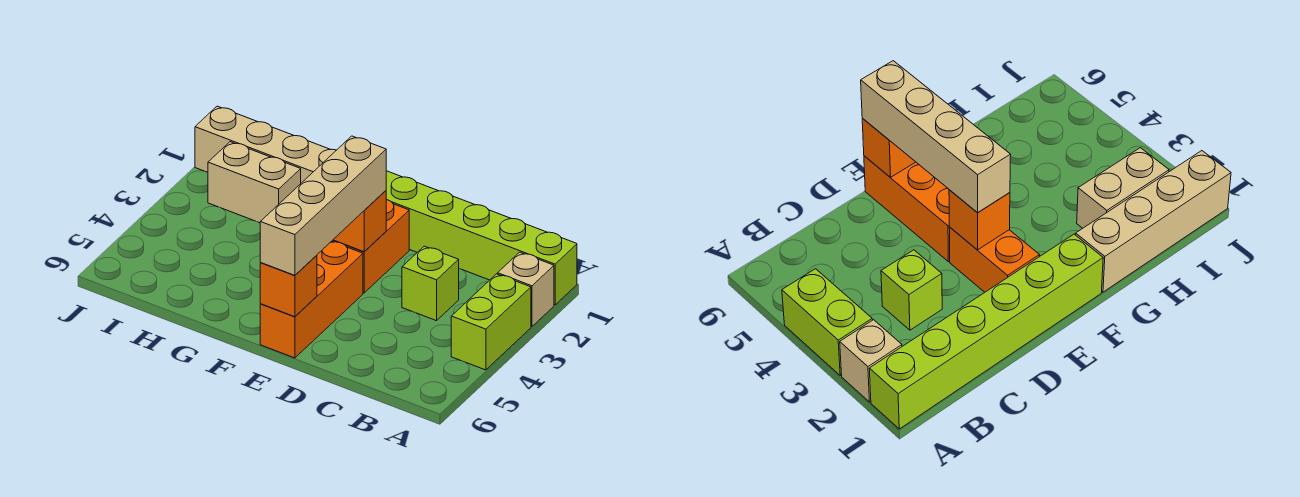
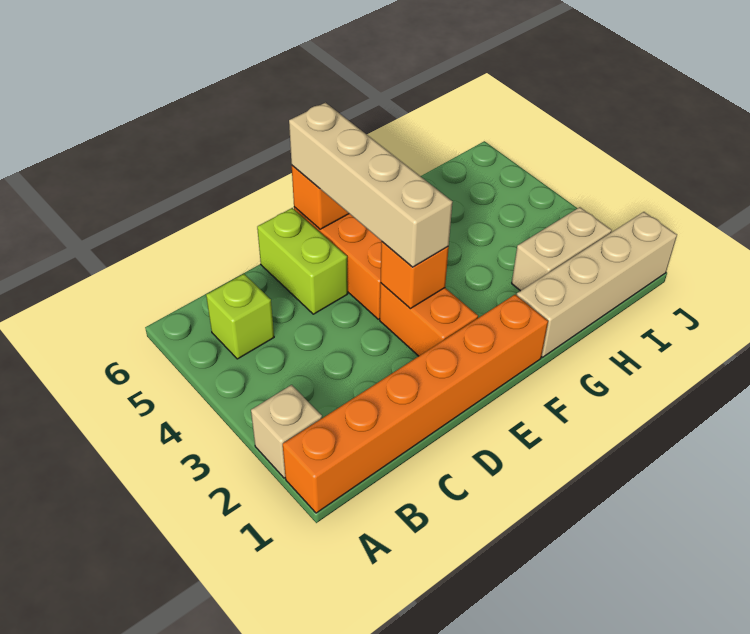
lime brick A1:F1 level 1 -> orange brick A1:F1 level 1
lime brick A3:A4 level 1 -> lime brick D5:D6 level 1
lime brick C3 level 1 -> lime brick B5 level 1

